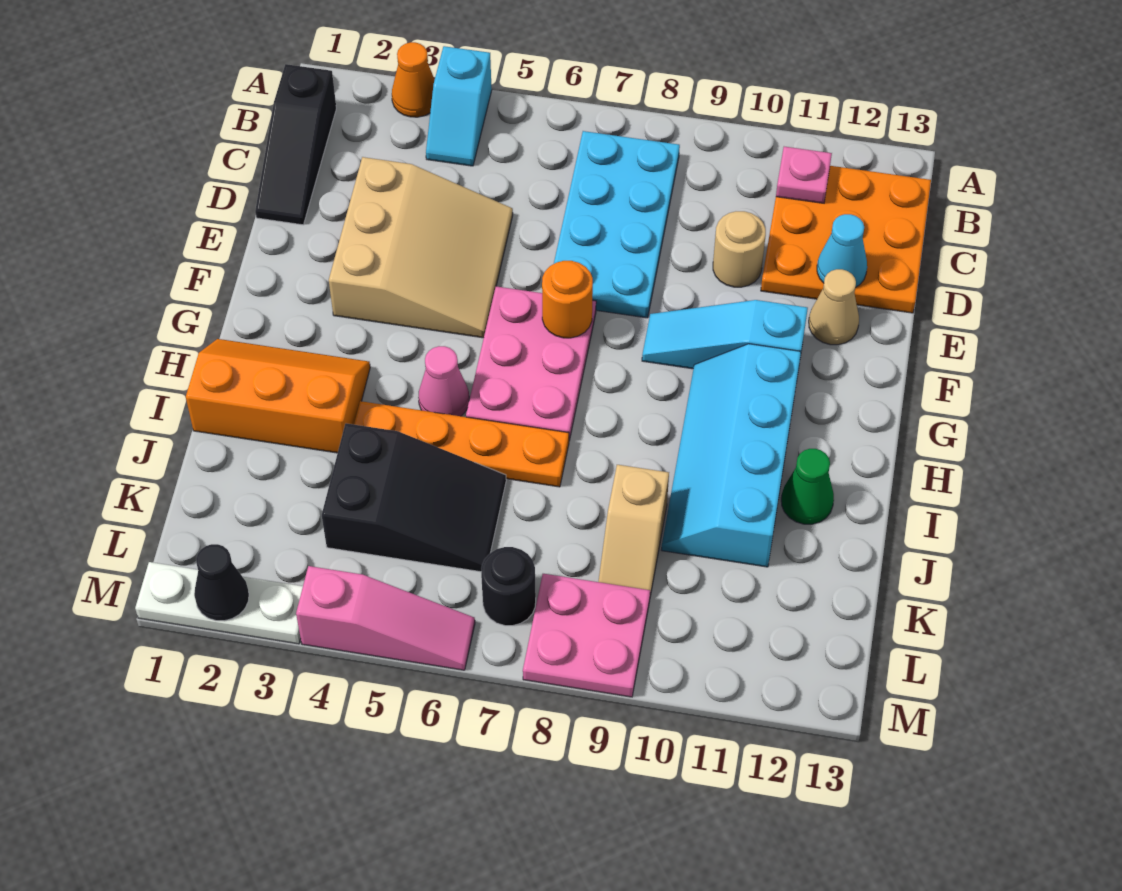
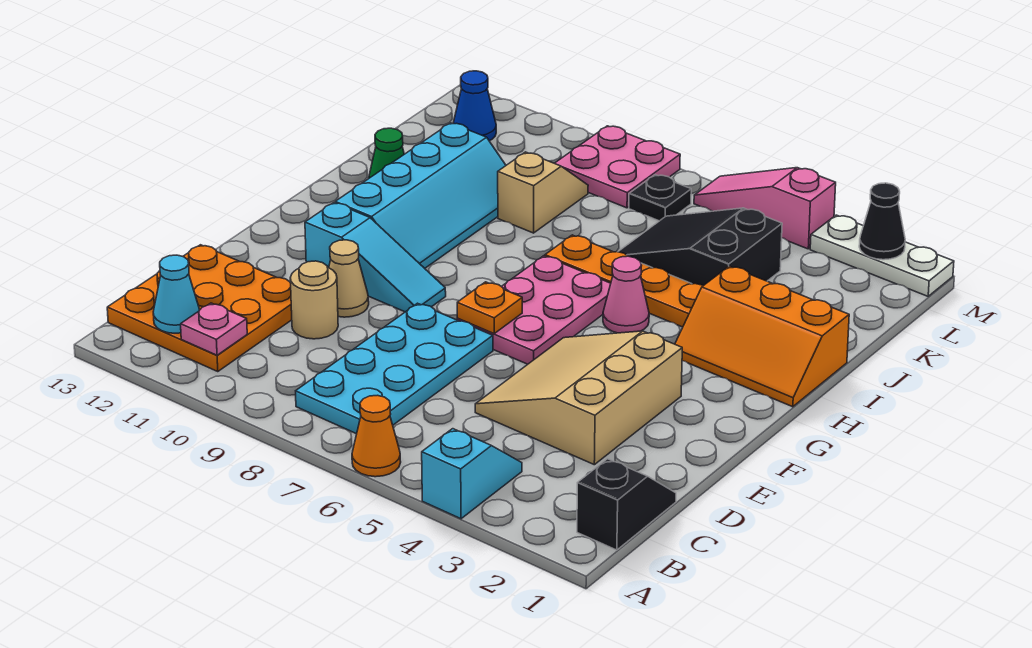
orange cone A3 level 1 -> orange cone A6 level 1
black slope B1:D1 level 1 top B -> black slope B1:C1 level 1 top B
cyan cone D12 level 2 -> cyan cone B12 level 2
tan cone E12 level 1 -> tan cone E10 level 1
orange round brick F7 level 2 -> orange plate F7 level 2
black round brick L7 level 1 -> black plate L7 level 1
none -> blue cone L12 level 1

